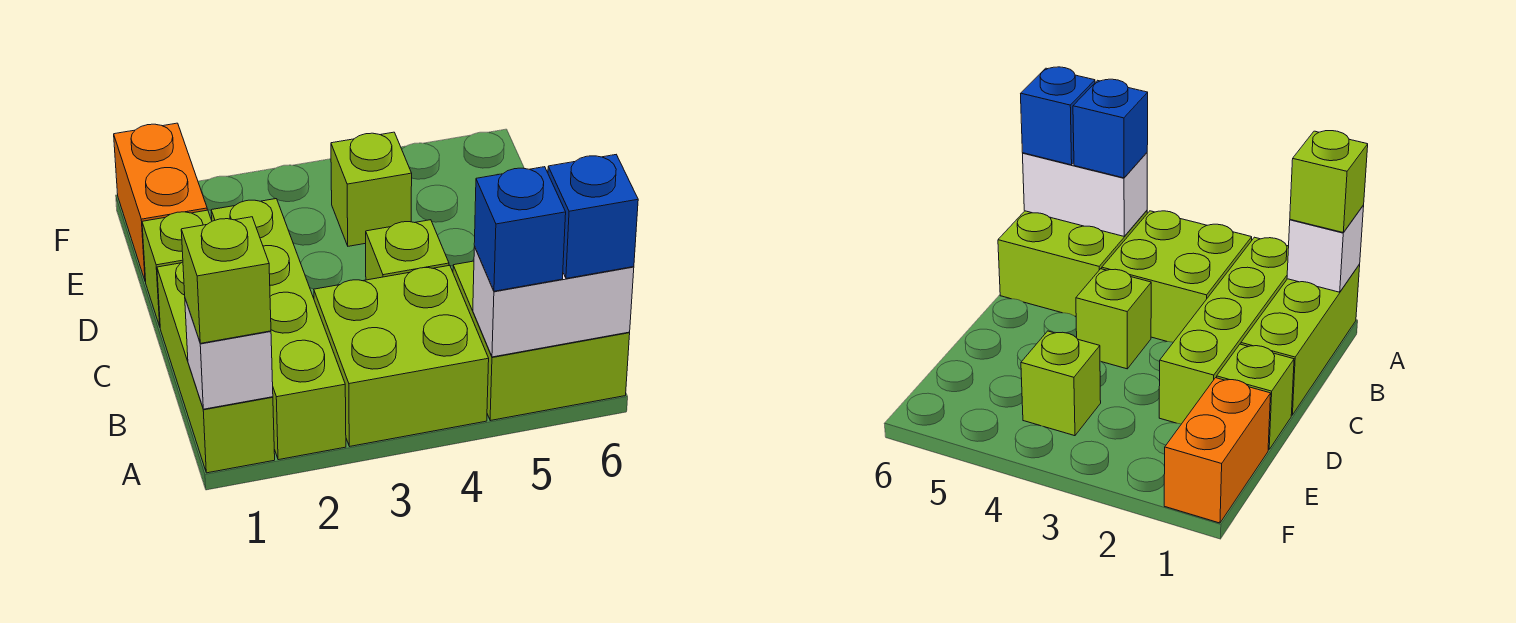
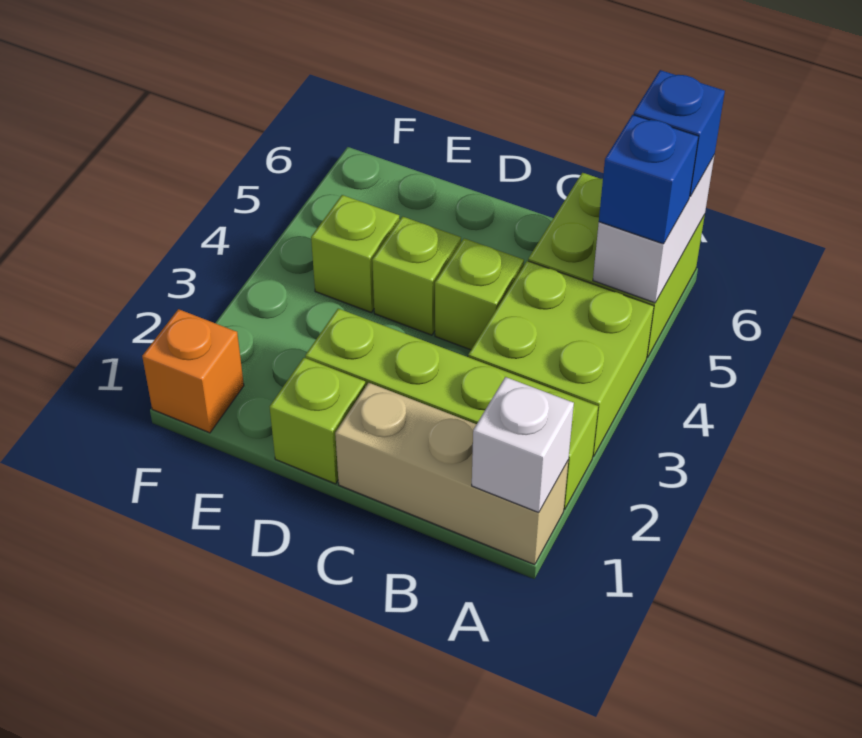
lime brick A1:C1 level 1 -> tan brick A1:C1 level 1
lime brick A1 level 3 -> lime brick D4 level 1
orange brick E1:F1 level 1 -> orange brick F1 level 1

